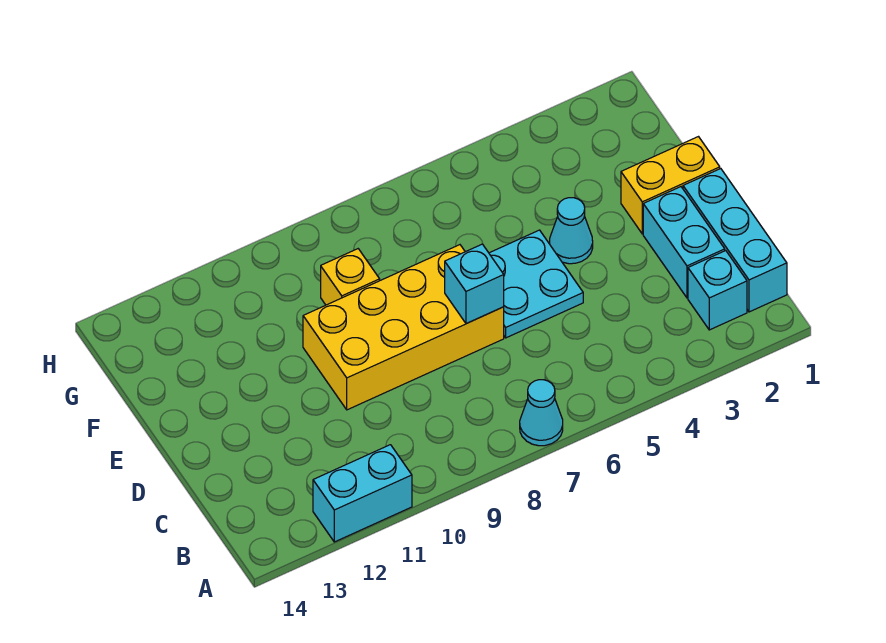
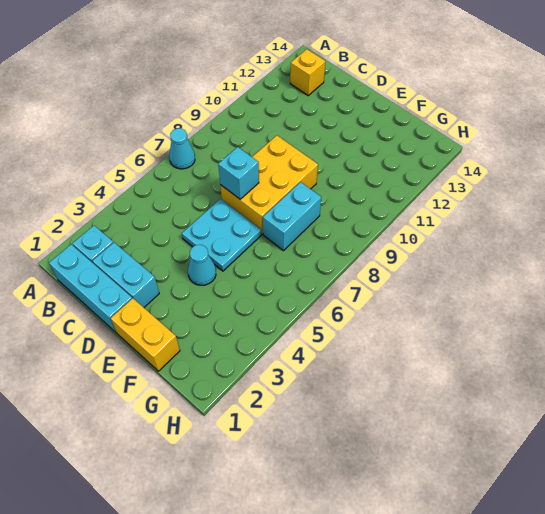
cyan brick A11:A12 level 1 -> cyan brick F7:F8 level 1
yellow brick D7:E10 level 1 -> yellow brick D7:E9 level 1
yellow brick E1:E2 level 1 -> yellow brick E1:F1 level 1
yellow brick F9 level 1 -> yellow brick B13 level 1

